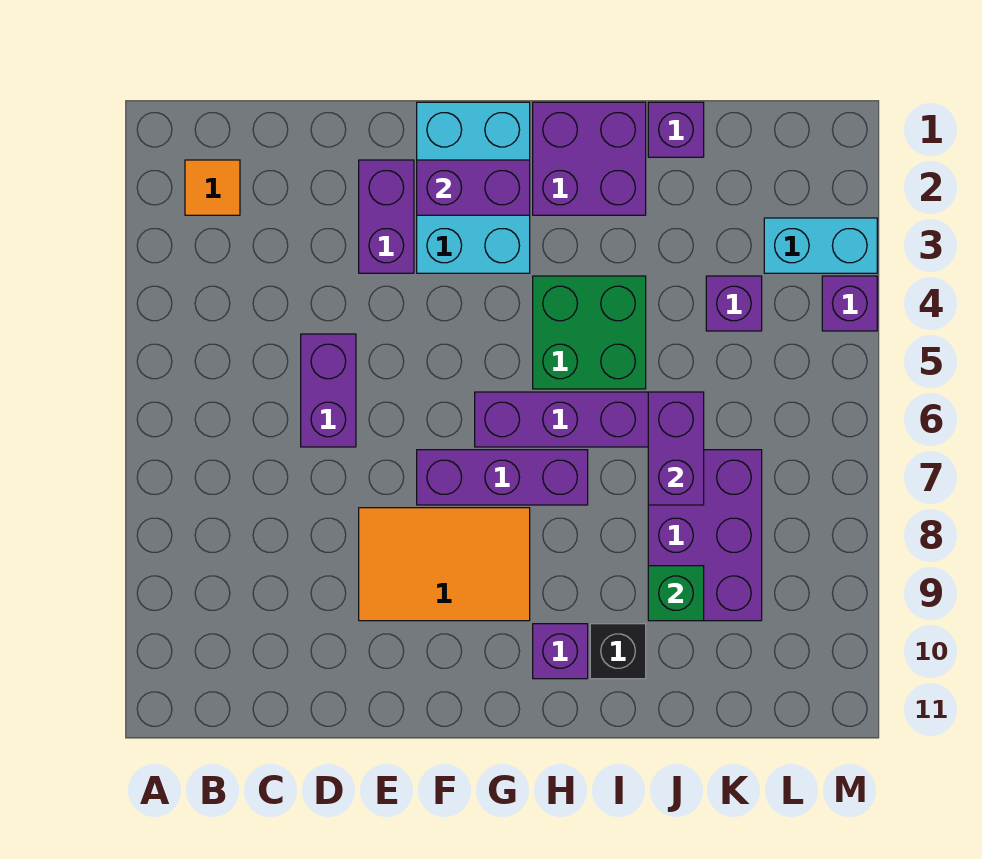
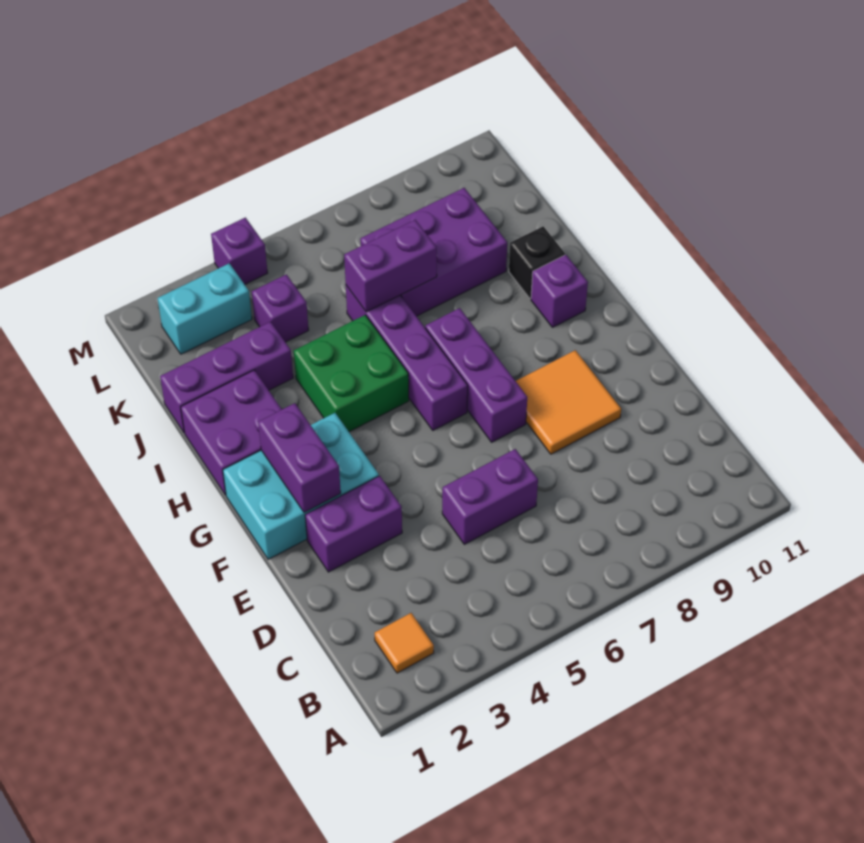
orange tile E8:G9 level 1 -> orange tile E8:F9 level 1
purple brick J1 level 1 -> purple brick J1:J3 level 1
green brick J9 level 2 -> none
cyan brick L3:M3 level 1 -> cyan brick L2:L3 level 1

